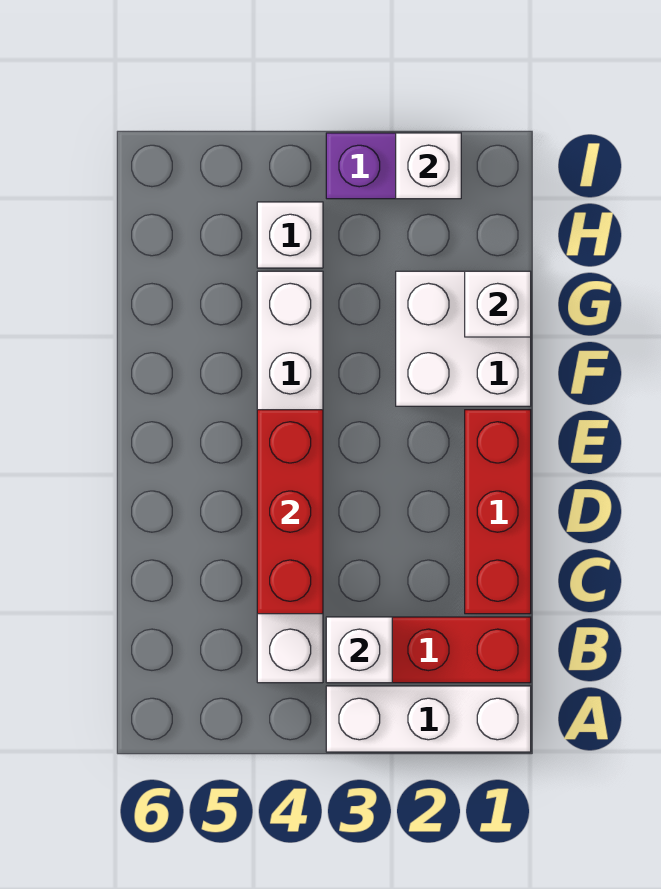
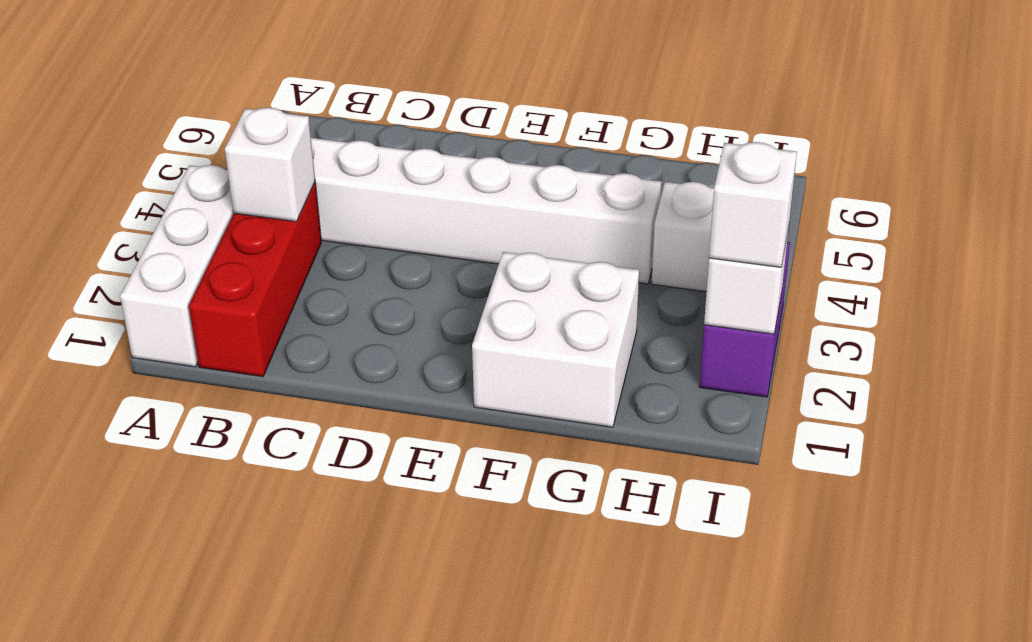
red brick C1:E1 level 1 -> none
red brick C4:E4 level 2 -> none
white brick G1 level 2 -> white brick I2 level 3

